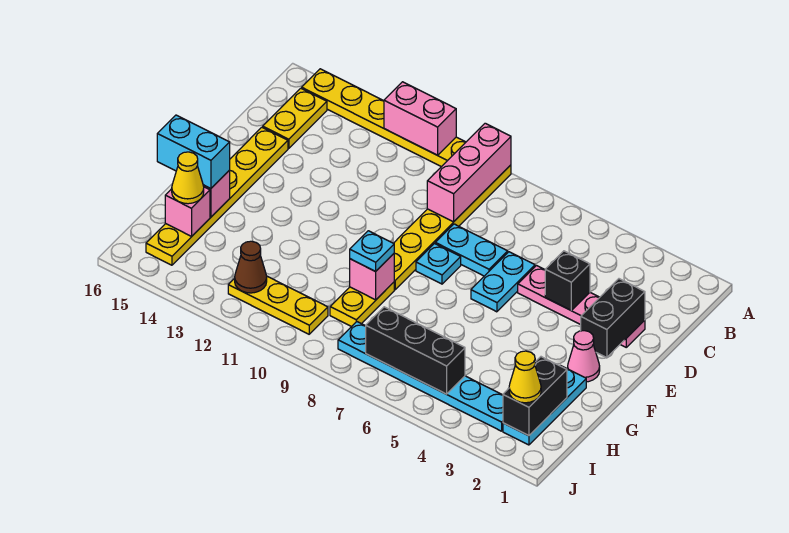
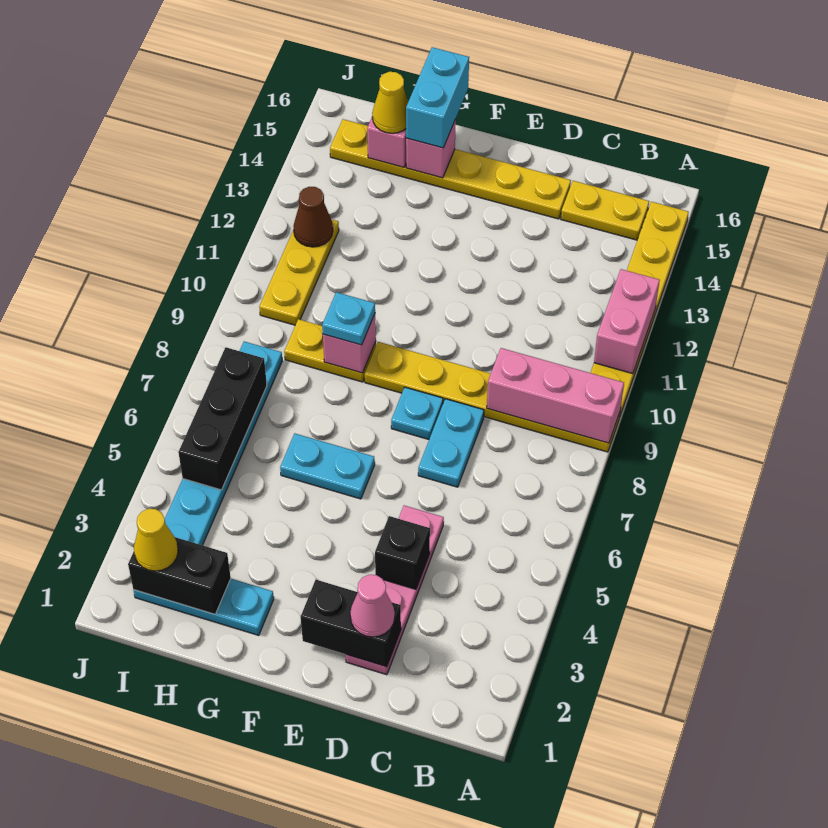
cyan plate D6:E6 level 1 -> cyan plate F6:G6 level 1
pink cone F2 level 1 -> pink cone D2 level 3

